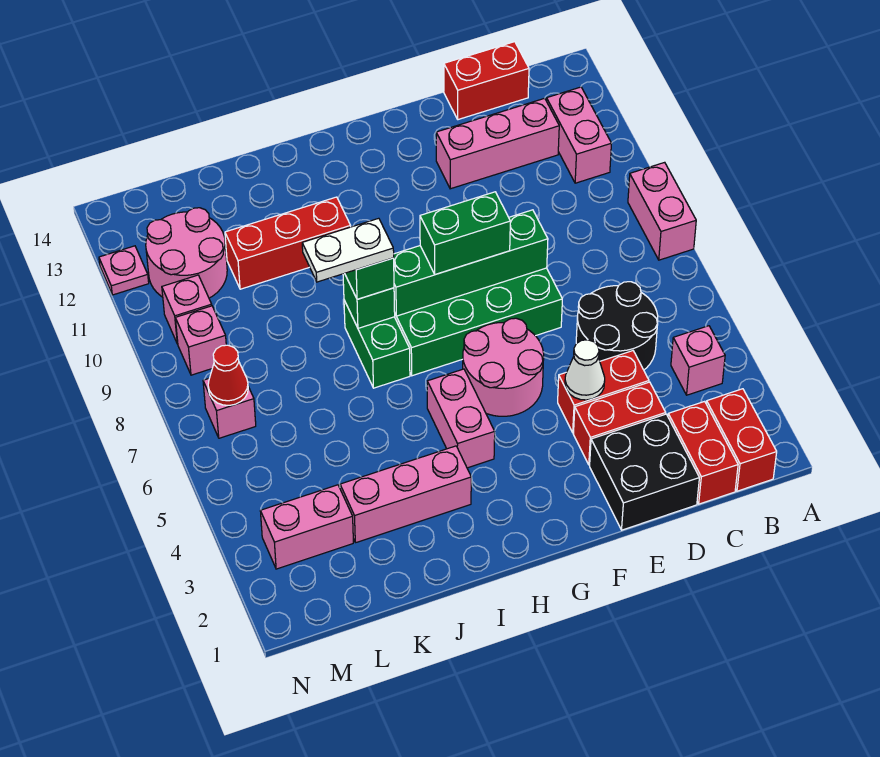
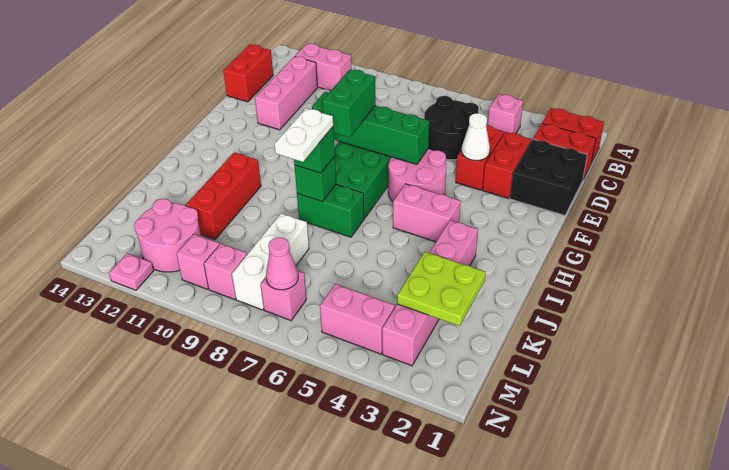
pink brick A8:A9 level 1 -> pink brick M4:M5 level 1
green brick E8:H8 level 2 -> green brick F6:F9 level 2
none -> lime plate K2:L3 level 2
none -> white brick K8:M8 level 1
red cone M7 level 2 -> pink cone M7 level 2

